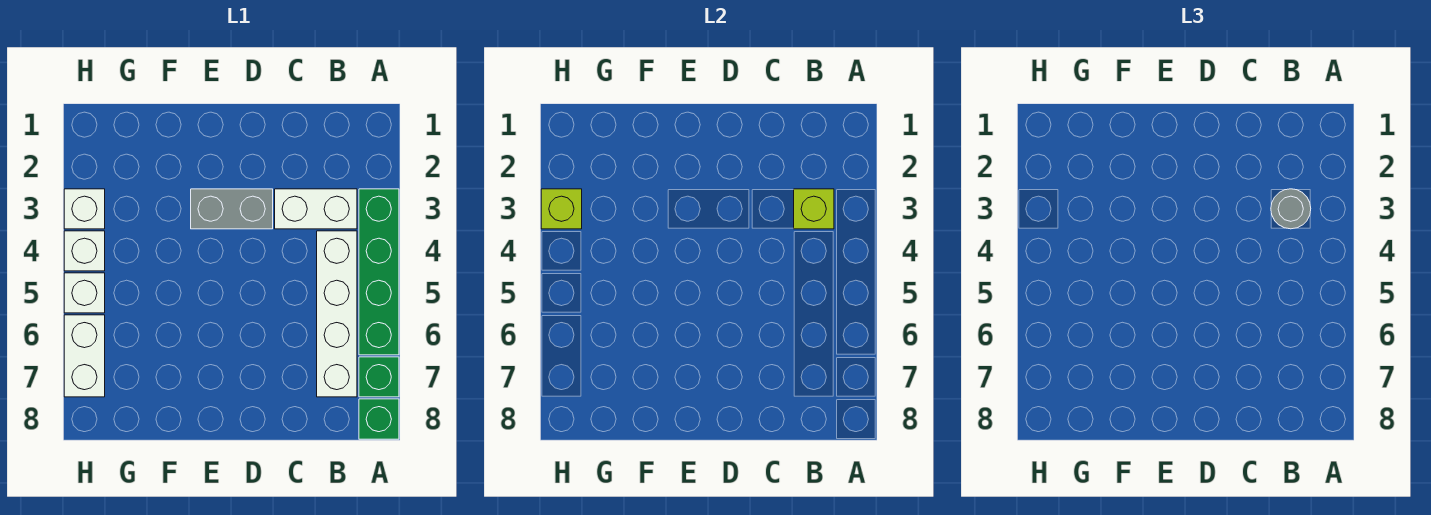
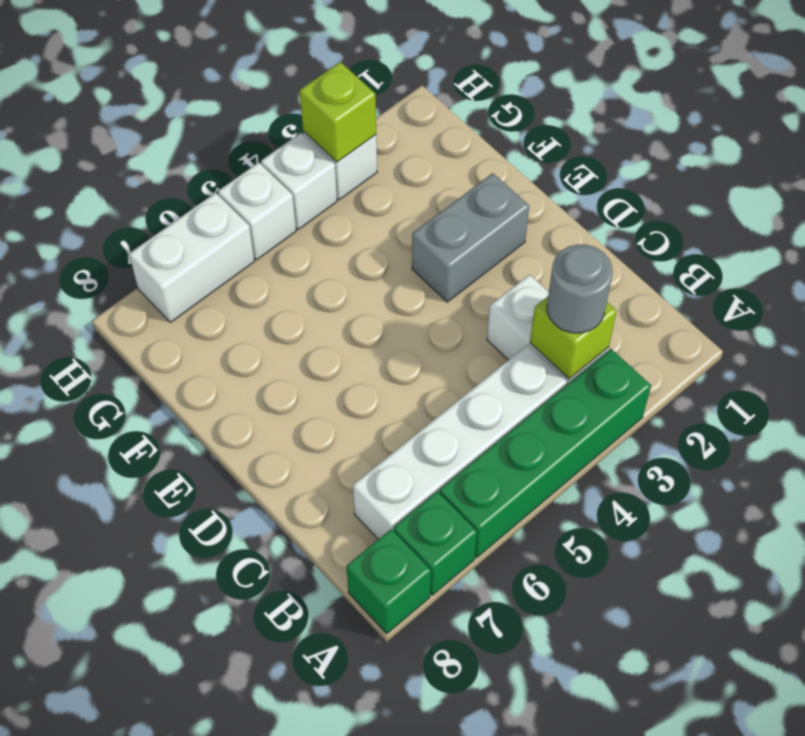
grey brick D3:E3 level 1 -> grey brick E2:E3 level 1

